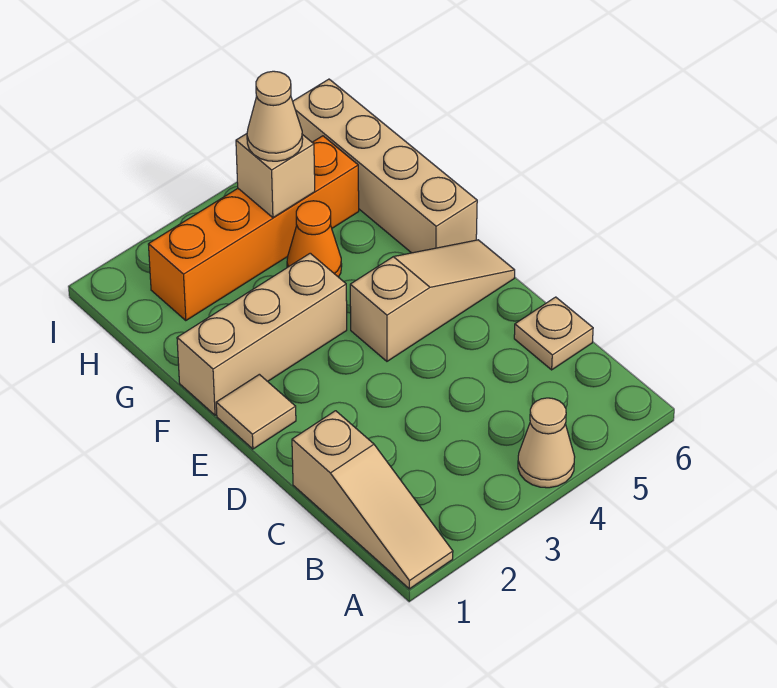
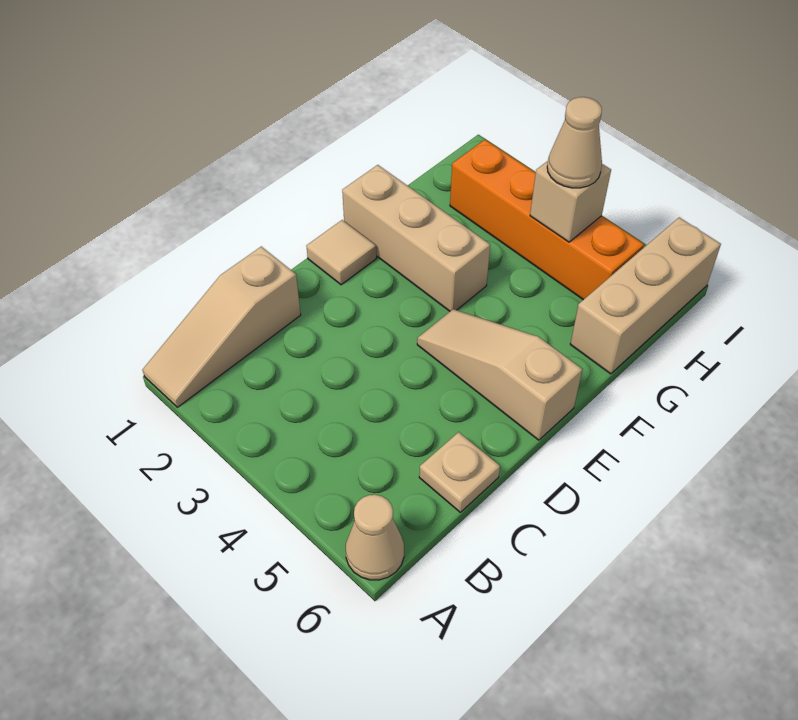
tan cone A4 level 1 -> tan cone A6 level 1
tan slope E4:E6 level 1 top 4 -> tan slope E4:E6 level 1 top 6
tan brick F6:I6 level 1 -> tan brick G6:I6 level 1
orange cone G4 level 1 -> none

